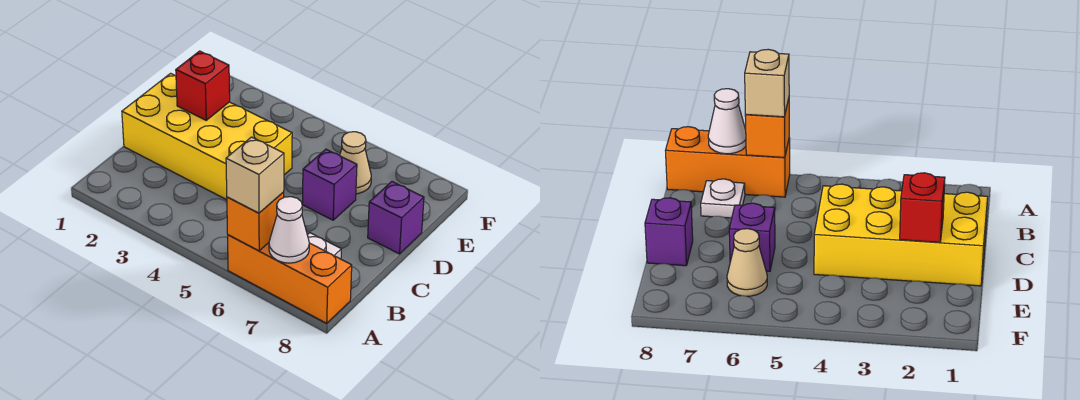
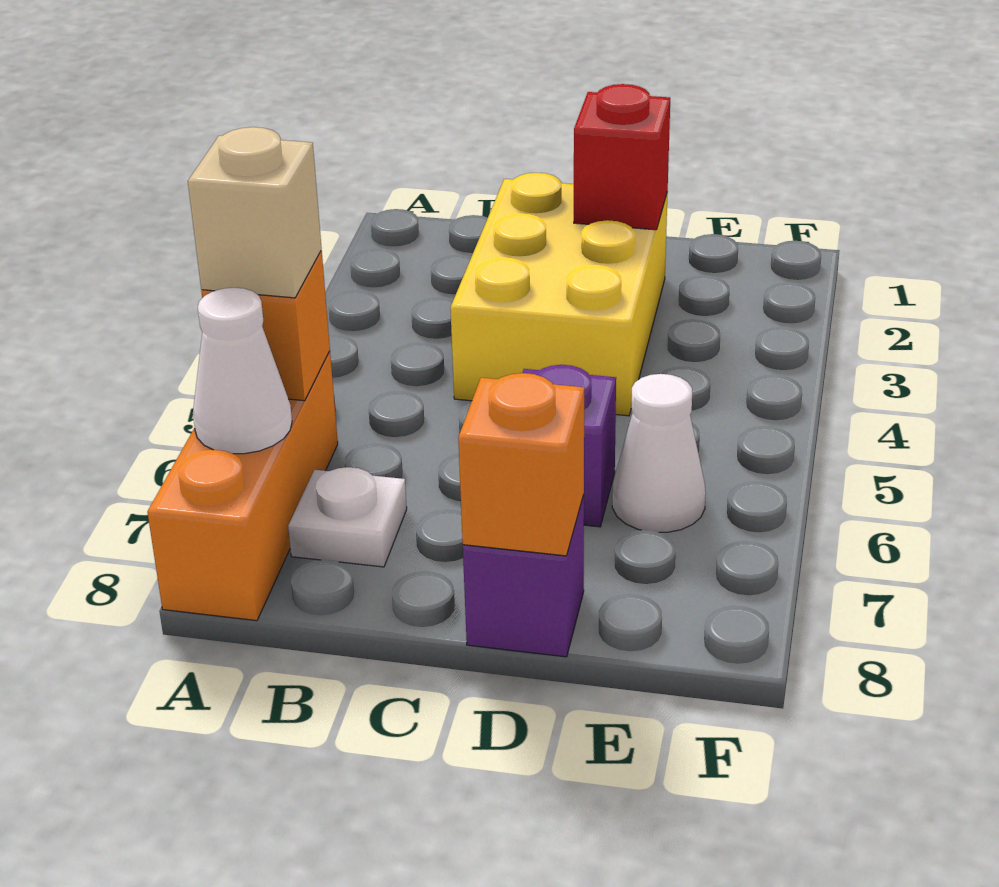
yellow brick C1:D4 level 1 -> yellow brick C2:D4 level 1
none -> orange brick D8 level 2
tan cone E6 level 1 -> white cone E6 level 1

